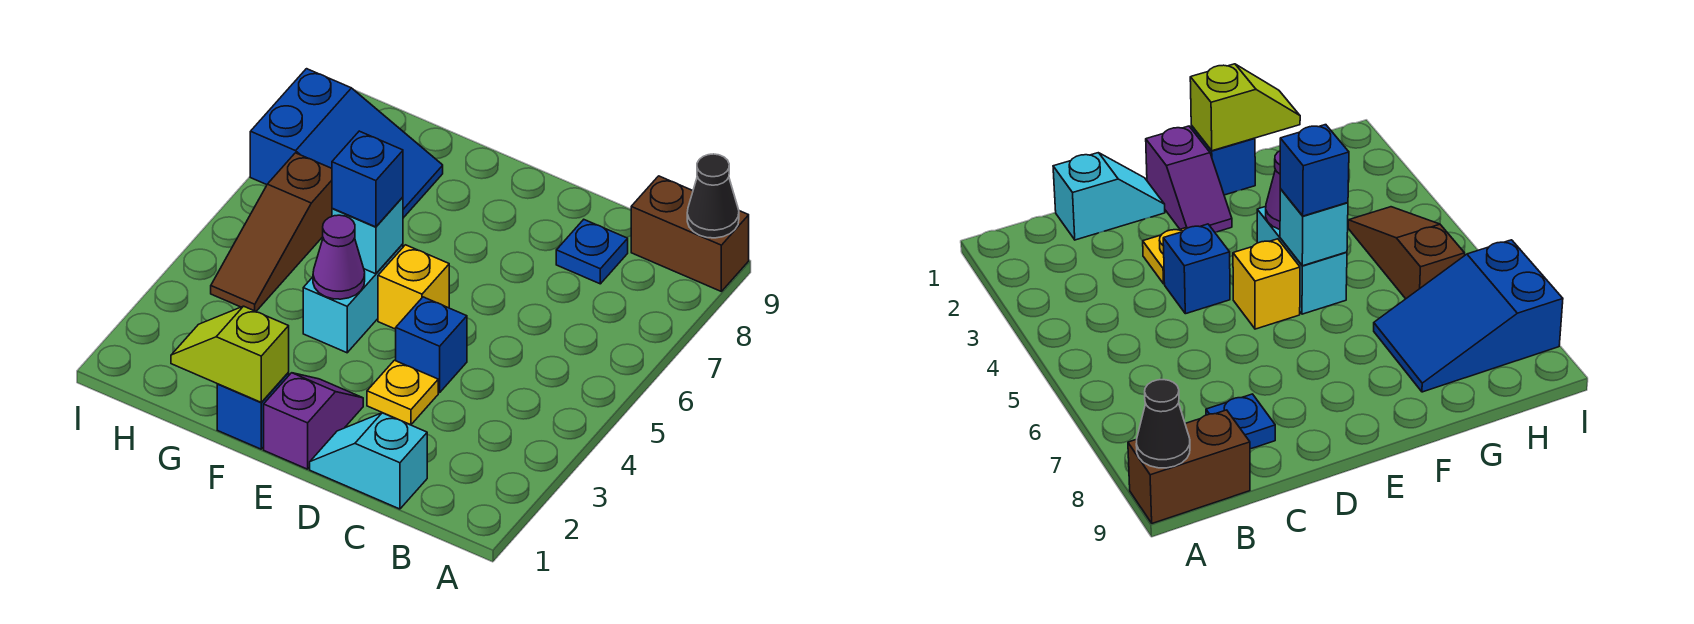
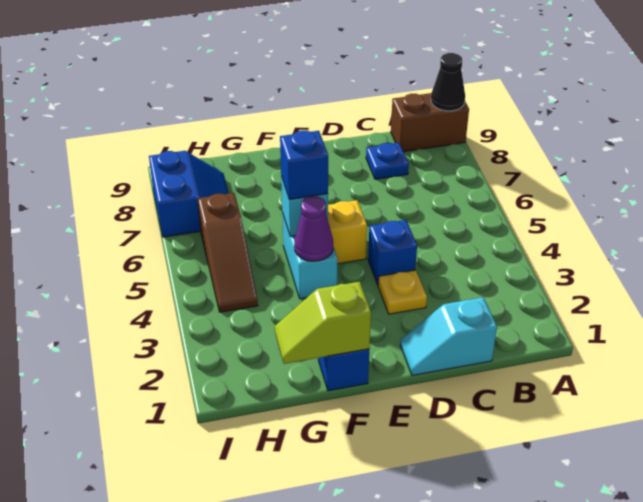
purple slope E1:E2 level 1 top 1 -> none
blue slope G7:I8 level 1 top I -> blue slope H7:I8 level 1 top I

